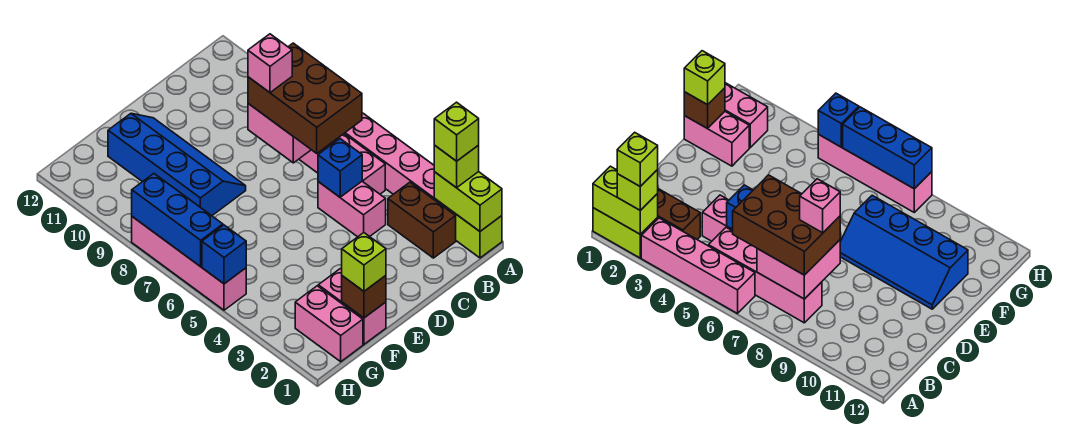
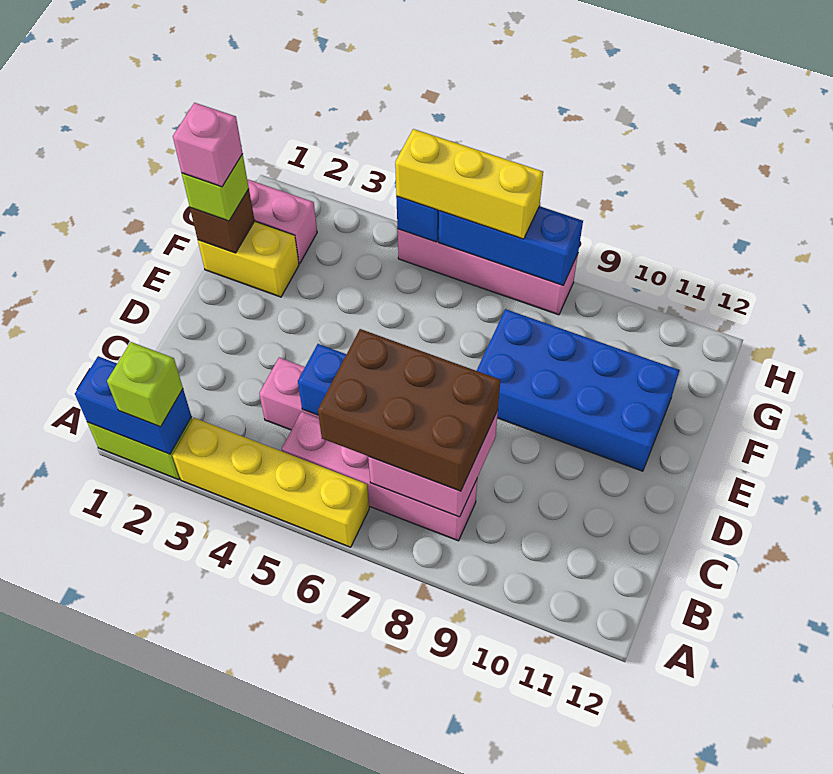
lime brick A1:A2 level 2 -> blue brick A1:A2 level 2
lime brick A2 level 4 -> none
pink brick A3:A6 level 1 -> yellow brick A3:A6 level 1
brown brick B2:B3 level 1 -> none
pink brick C8 level 4 -> pink brick F1 level 4
blue slope E8:F11 level 1 top F -> blue brick E8:F11 level 1
pink brick F1:F2 level 1 -> yellow brick F1:F2 level 1
none -> yellow brick H5:H7 level 3

